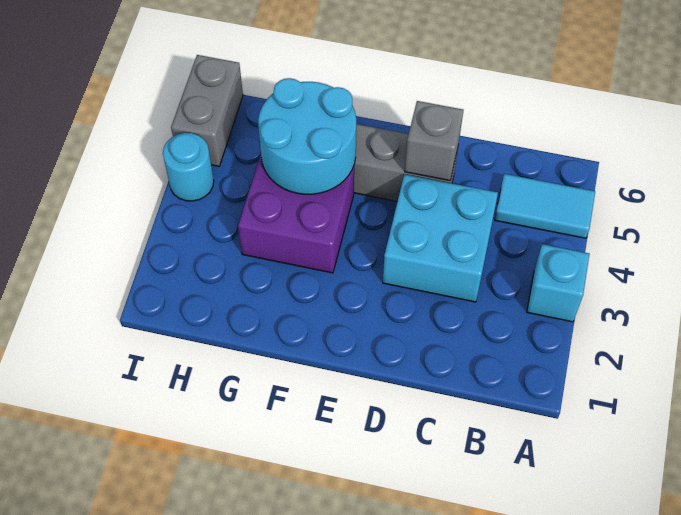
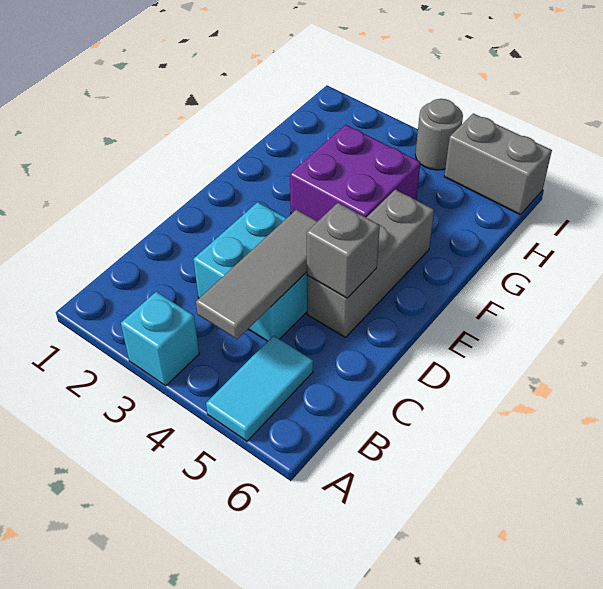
none -> grey tile B4:D4 level 2
cyan round brick F4:G5 level 2 -> none
cyan round brick I4 level 1 -> grey round brick I4 level 1

